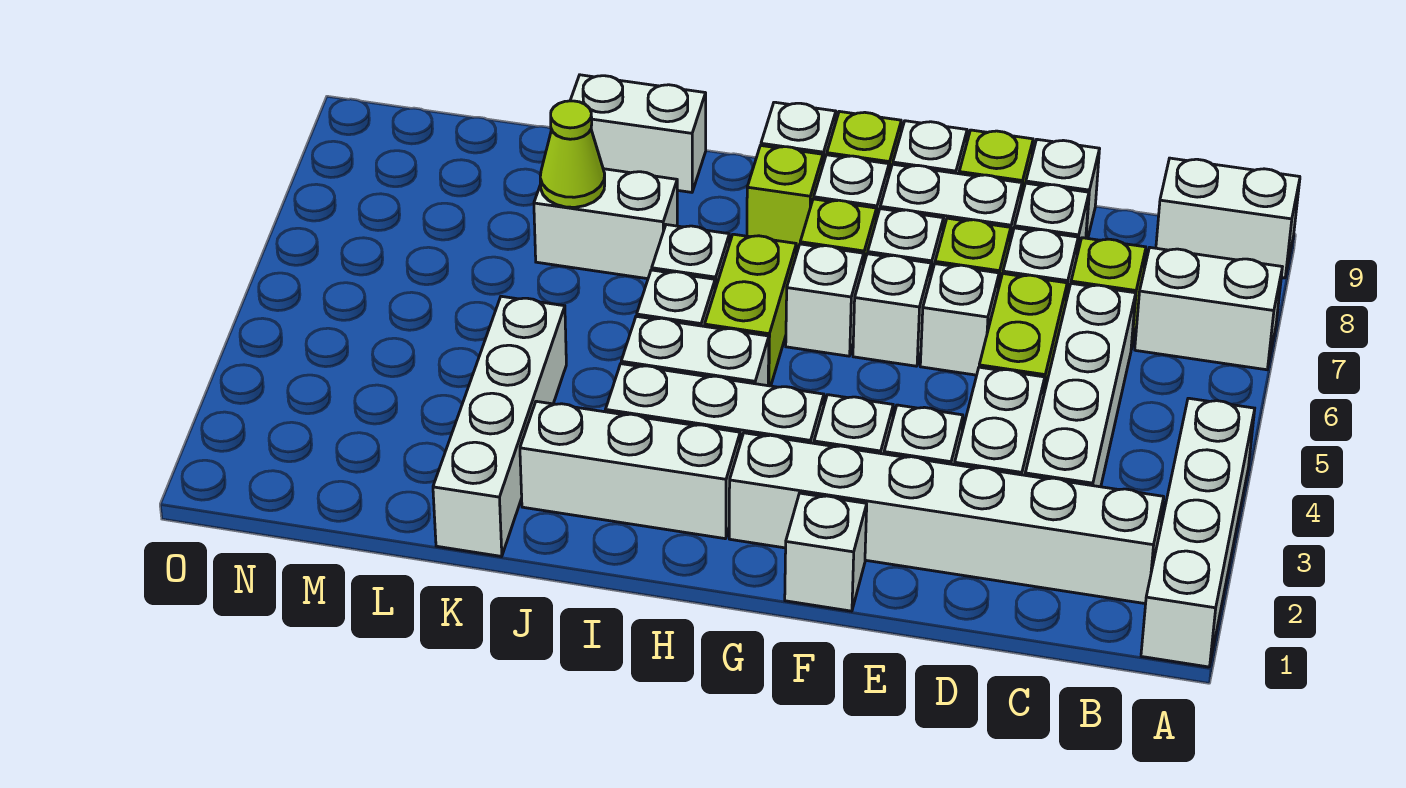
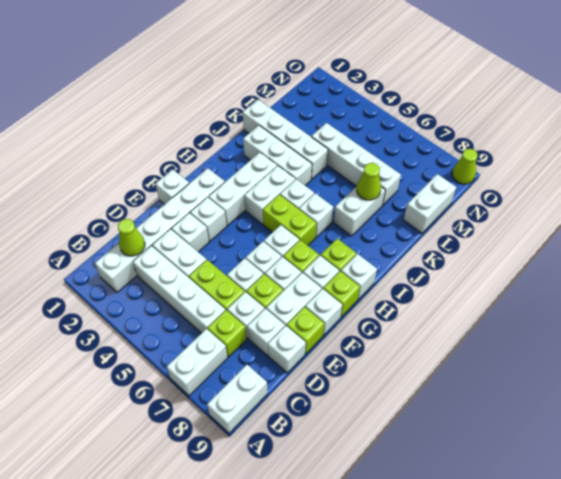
white brick A1:A4 level 1 -> white brick L4:L7 level 1
none -> lime cone C2 level 2
white brick H2:J2 level 1 -> white brick J2:J4 level 1
white brick J9:K9 level 1 -> white brick L9:M9 level 1
none -> lime cone O9 level 1

